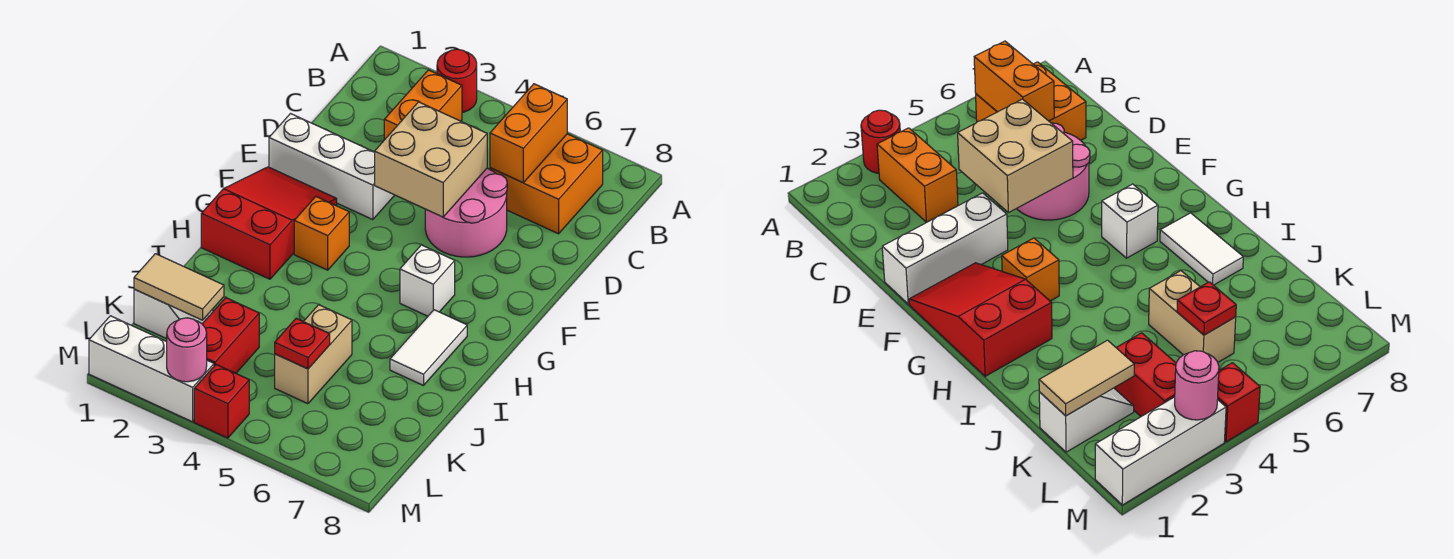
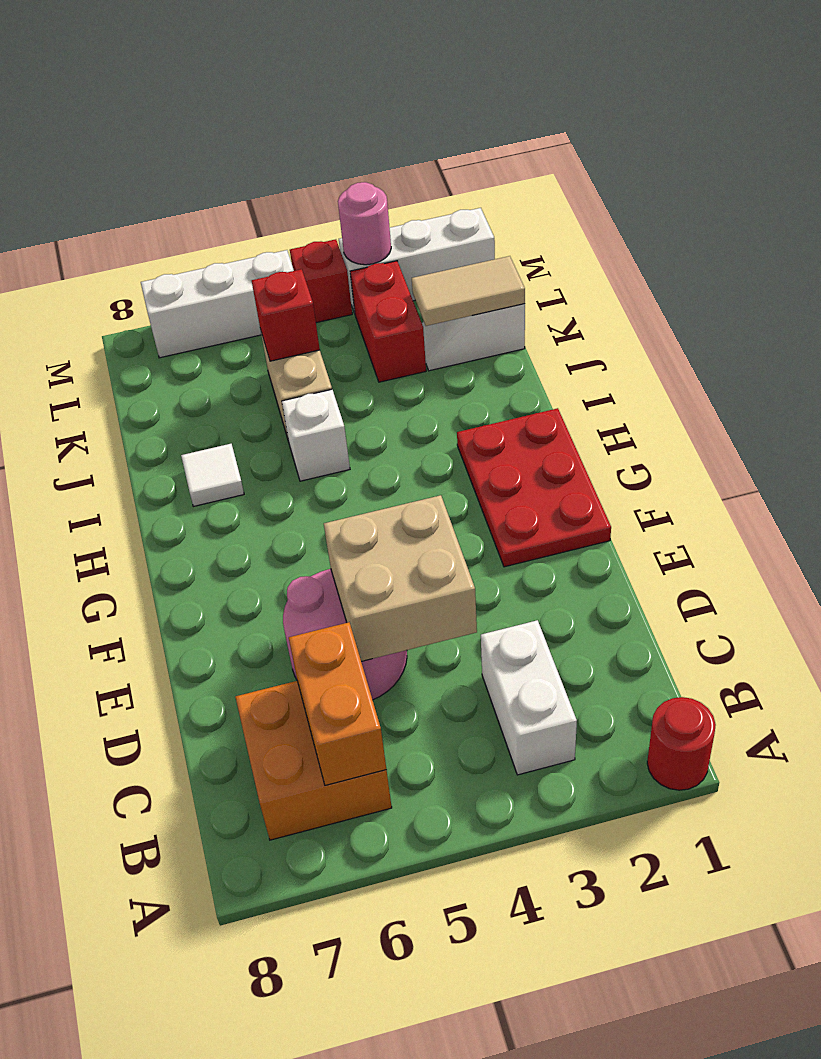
red round brick A3 level 1 -> red round brick A1 level 1
orange brick B3:C3 level 1 -> white brick B3:C3 level 1
white brick E1:E3 level 1 -> white brick M5:M7 level 1
red slope F1:H2 level 1 top H -> red plate F1:H2 level 1
orange brick G3 level 1 -> none
white brick G6 level 1 -> white brick I5 level 1
white tile H7:I7 level 1 -> white tile I7 level 1
red plate K5 level 2 -> red brick K5 level 2

